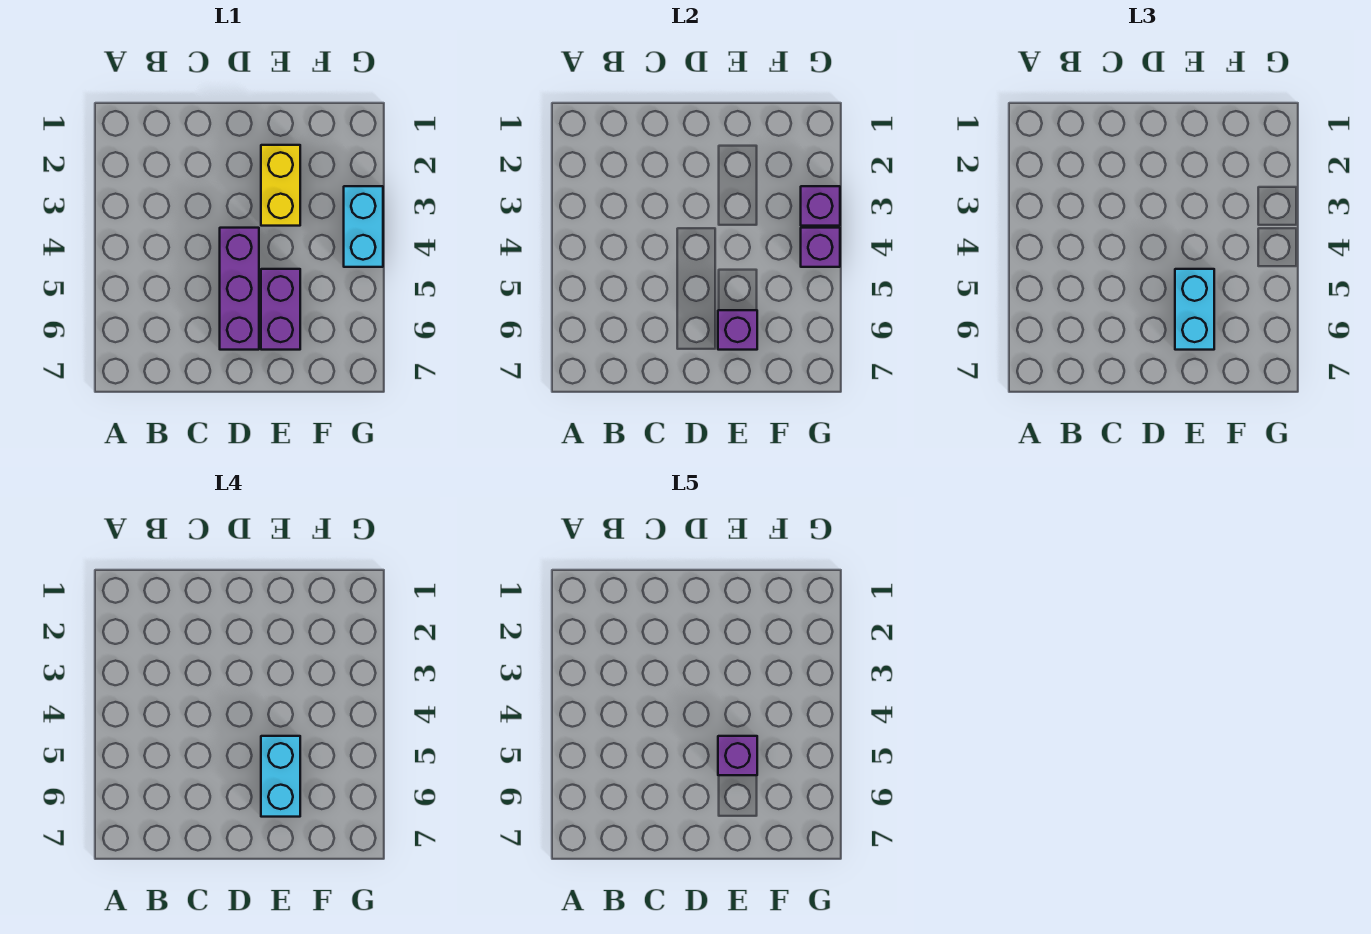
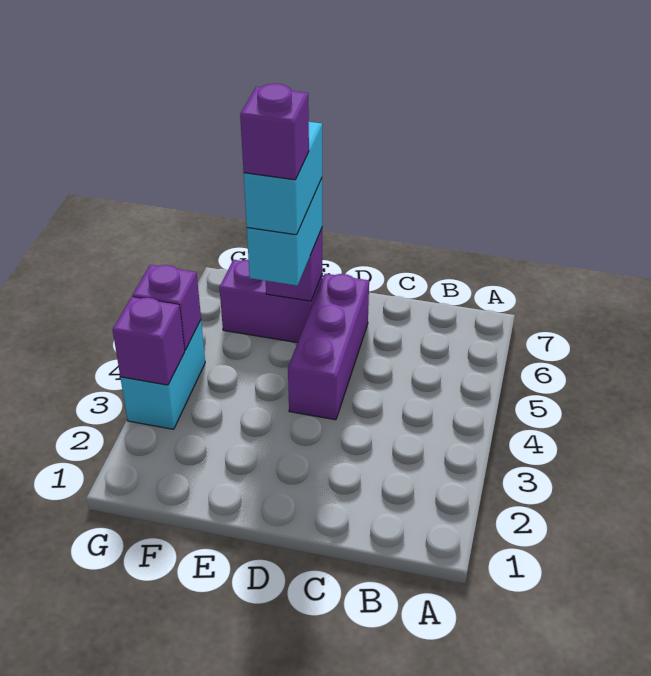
yellow brick E2:E3 level 1 -> none
purple brick E5:E6 level 1 -> purple brick E6:F6 level 1

